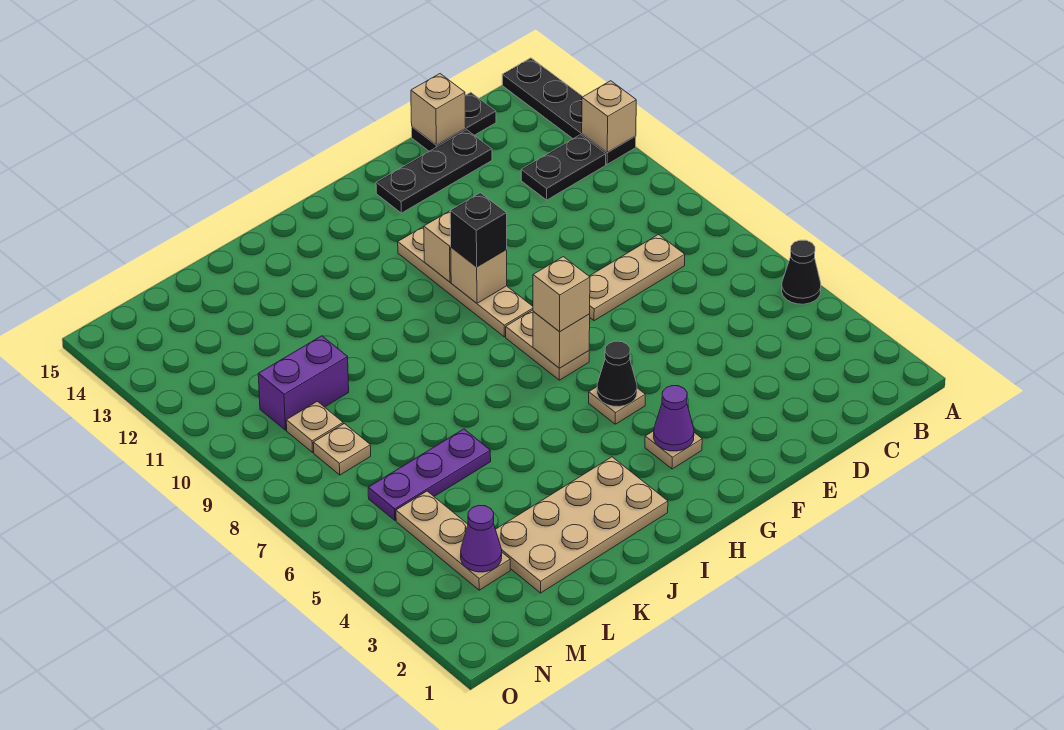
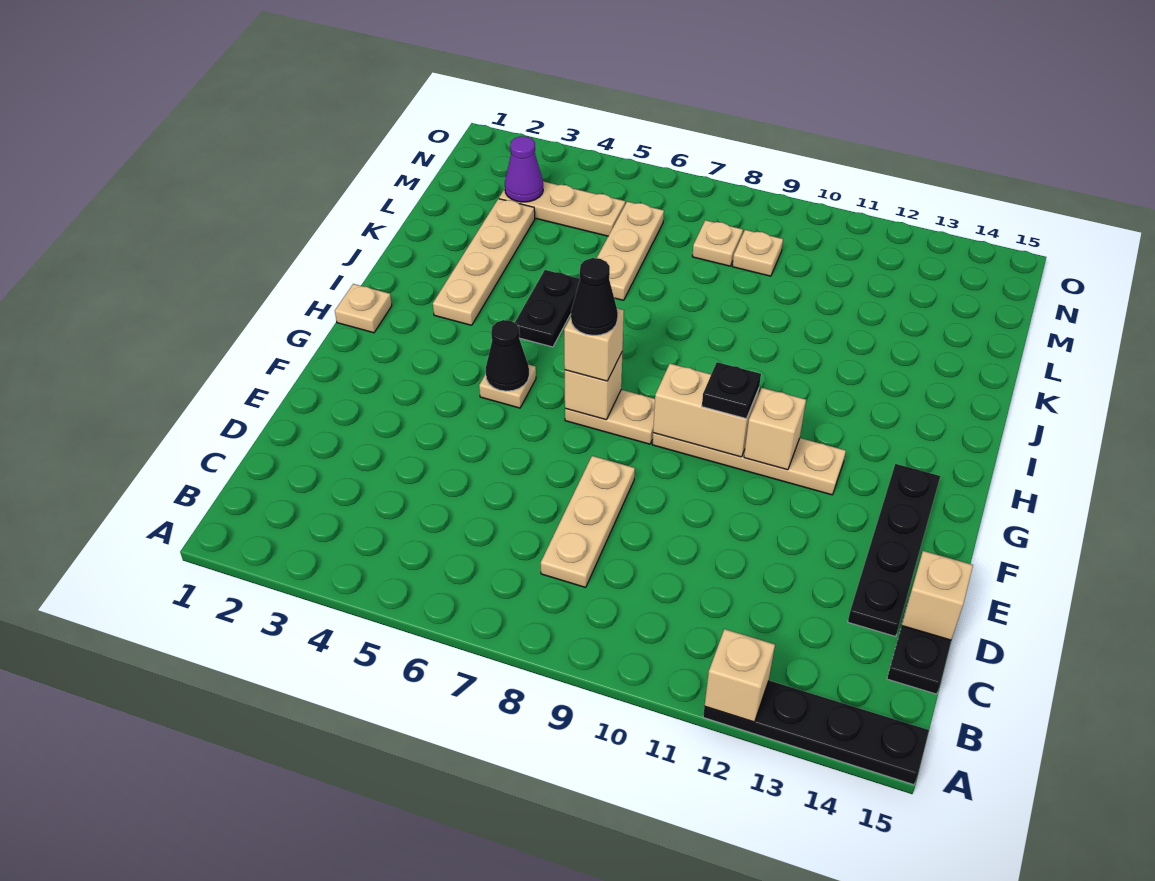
black cone A5 level 1 -> black cone G7 level 4
black plate B12:C12 level 1 -> black plate I5:J5 level 1
black plate D14:F14 level 1 -> black plate D14:G14 level 1
tan plate G3 level 1 -> tan plate H1 level 1
purple cone G3 level 2 -> none
tan brick G10 level 2 -> tan brick G9:G10 level 2
black brick G10 level 3 -> black plate G10 level 3
tan plate I2:L3 level 1 -> tan plate I3:L3 level 1
purple plate K6:M6 level 1 -> tan plate K6:M6 level 1
purple brick L10:M10 level 1 -> none

